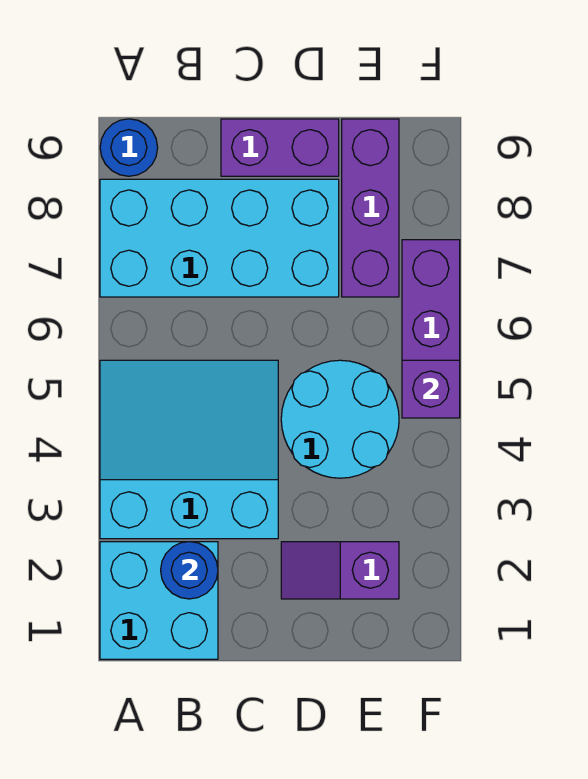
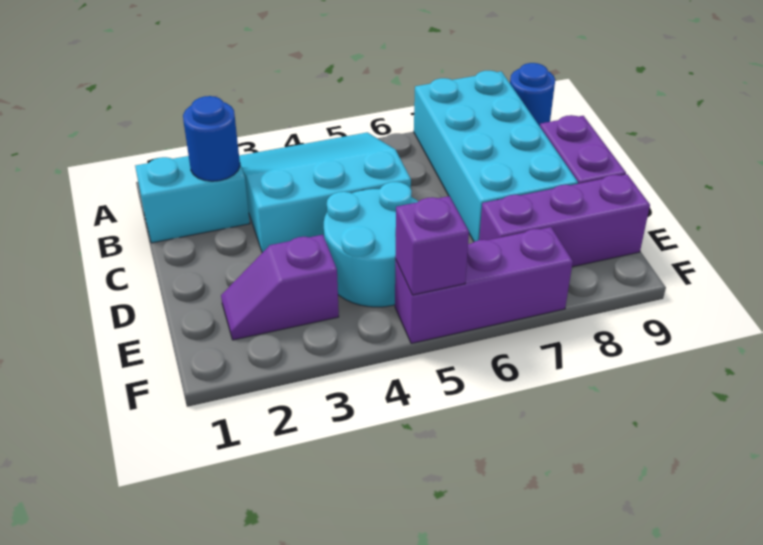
cyan brick A1:B2 level 1 -> cyan brick B1:B2 level 1
cyan slope A3:C5 level 1 top 3 -> cyan slope A3:C5 level 1 top C
purple slope D2:E2 level 1 top E -> purple slope E2:E3 level 1 top 3

